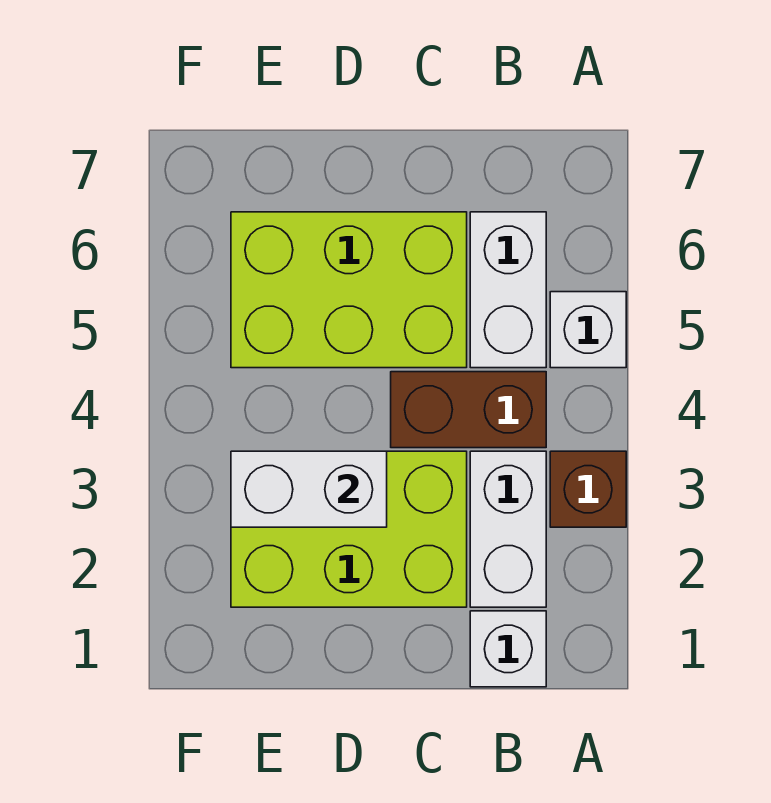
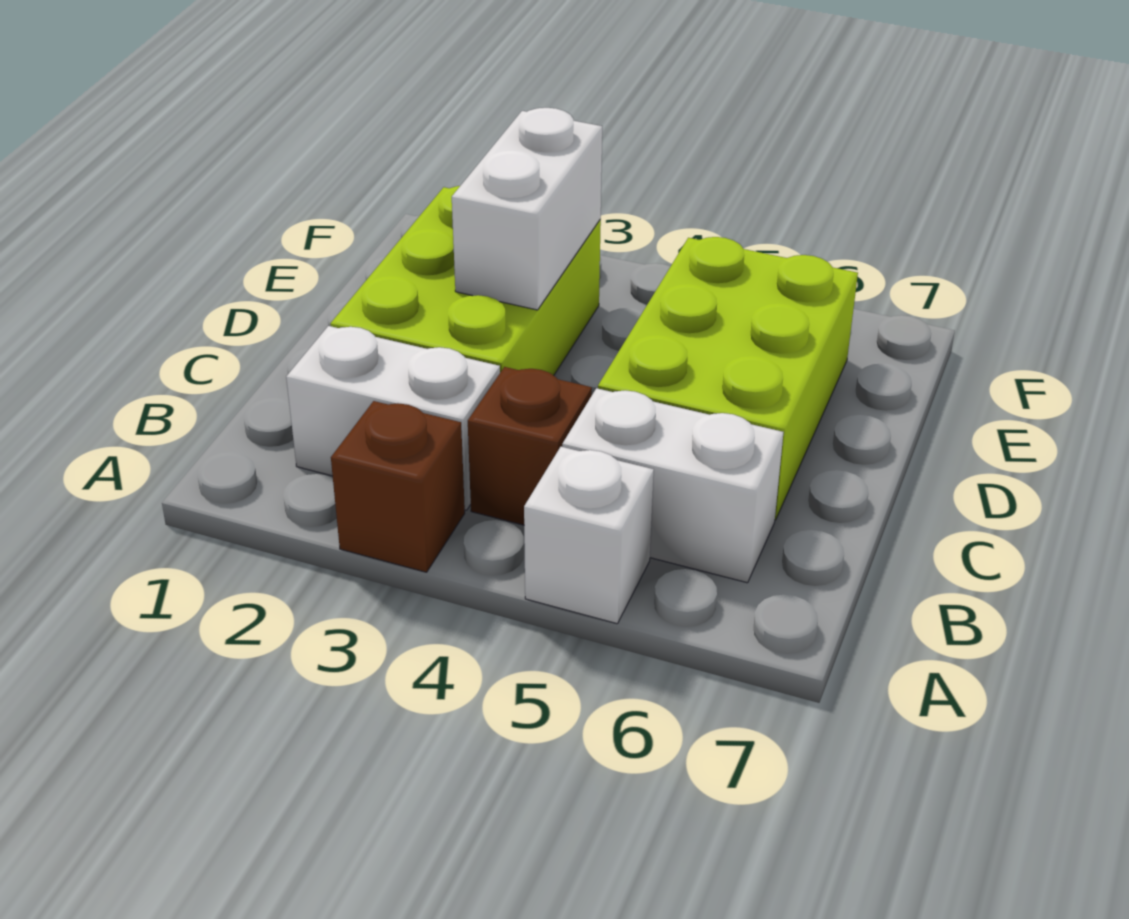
white brick B1 level 1 -> none
brown brick B4:C4 level 1 -> brown brick B4 level 1

